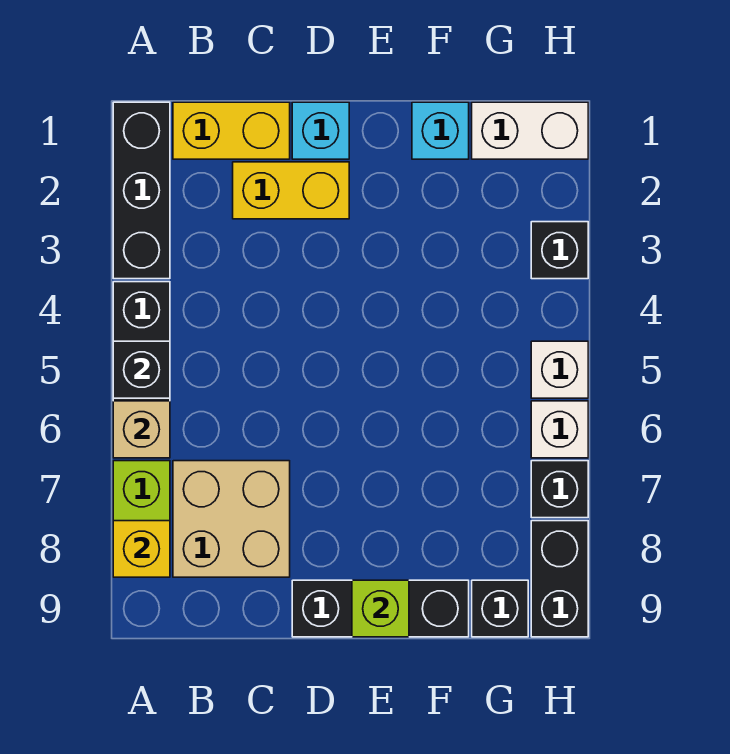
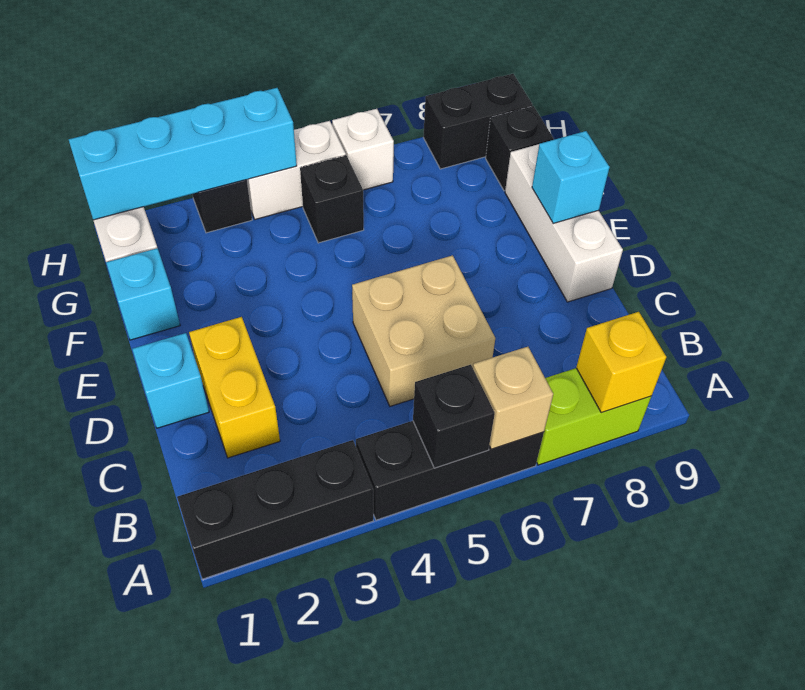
yellow brick B1:C1 level 1 -> none
tan brick B7:C8 level 1 -> tan brick C5:D6 level 1
black brick D9:F9 level 1 -> white brick D9:F9 level 1
lime brick E9 level 2 -> cyan brick E9 level 2
none -> cyan brick H1:H4 level 2
white brick H5 level 1 -> white brick H4:H5 level 1
black brick H7 level 1 -> black brick G5 level 1

